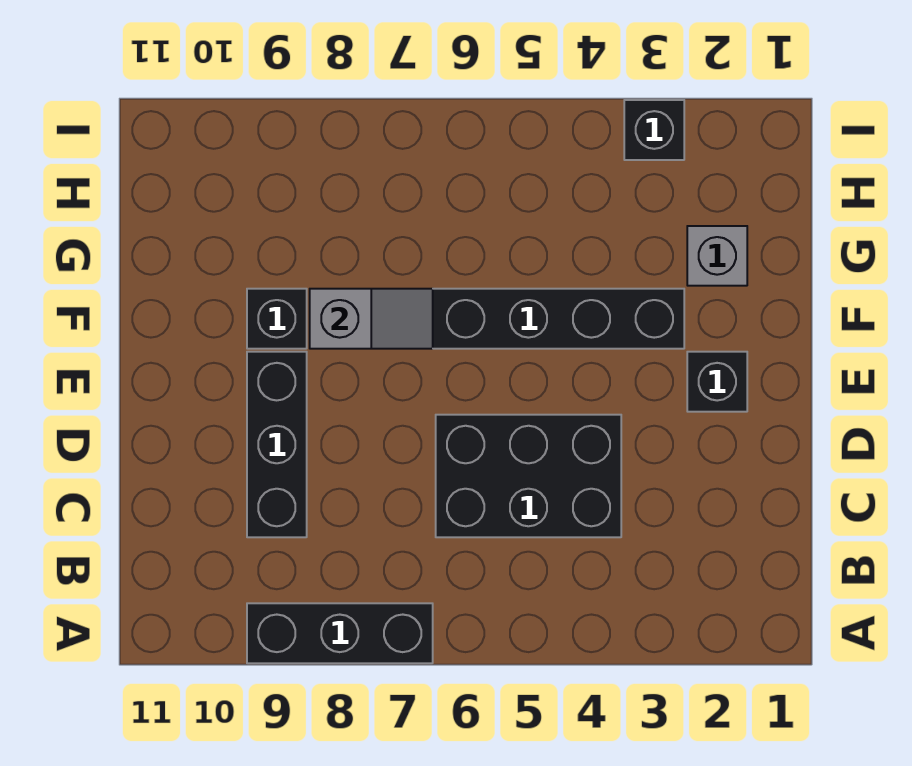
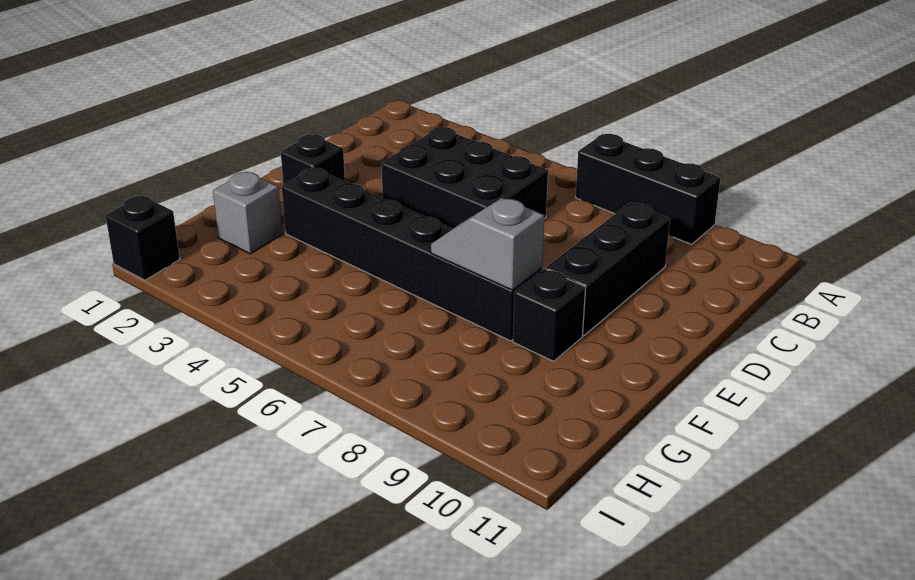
black brick I3 level 1 -> black brick I1 level 1

